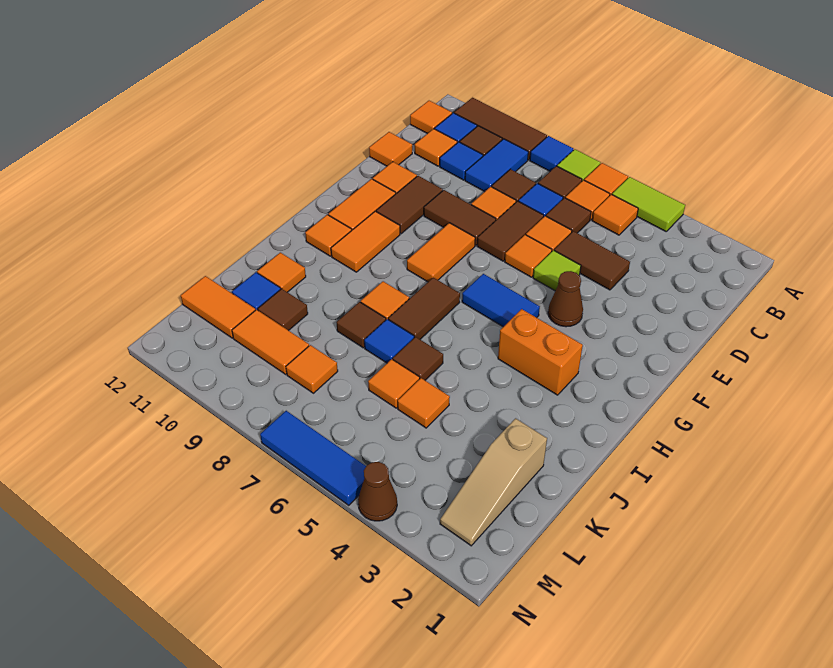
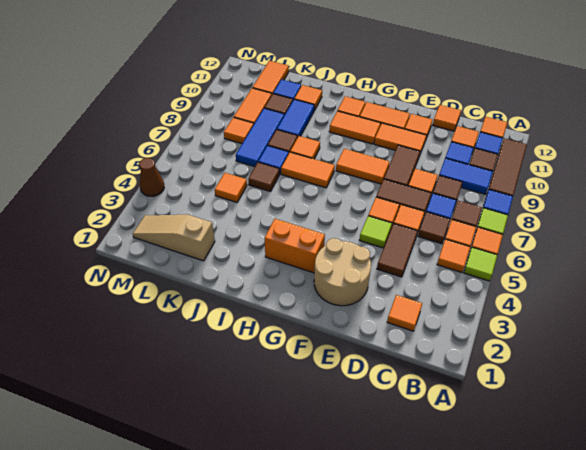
lime tile A4:A5 level 1 -> lime tile A5 level 1
none -> tan round brick E2:F3 level 1
brown tile E10:F10 level 1 -> orange tile E10:F10 level 1
brown cone F4 level 1 -> none
blue tile G5:G6 level 1 -> blue tile J9:J10 level 1
orange brick H3:H4 level 1 -> orange brick G3:H3 level 1
brown tile H7:I7 level 1 -> orange tile H7:I7 level 1
orange tile K6 level 1 -> orange tile C2 level 1
blue tile N5:N7 level 1 -> blue tile K7:K9 level 1

